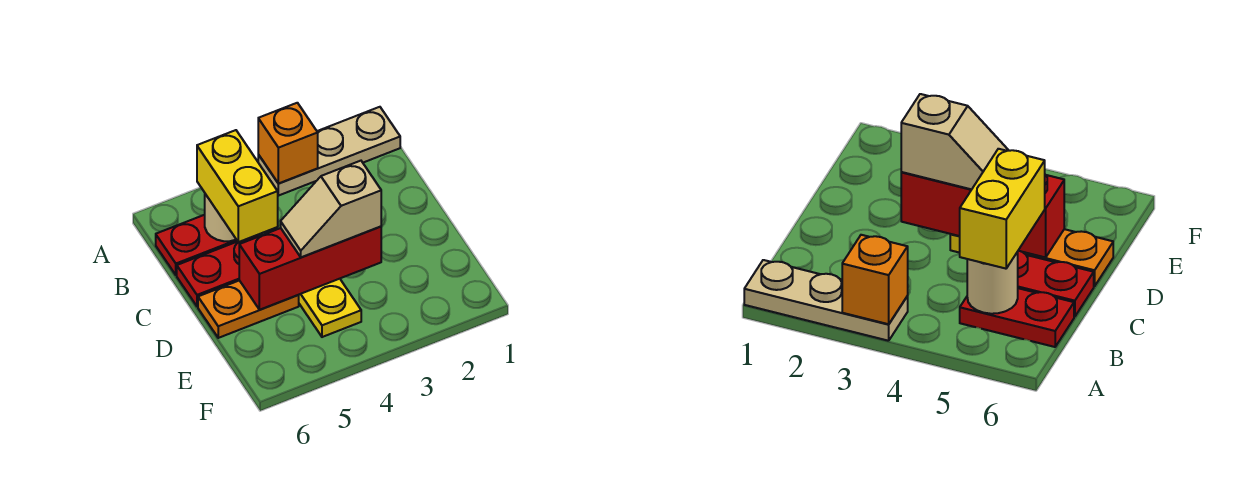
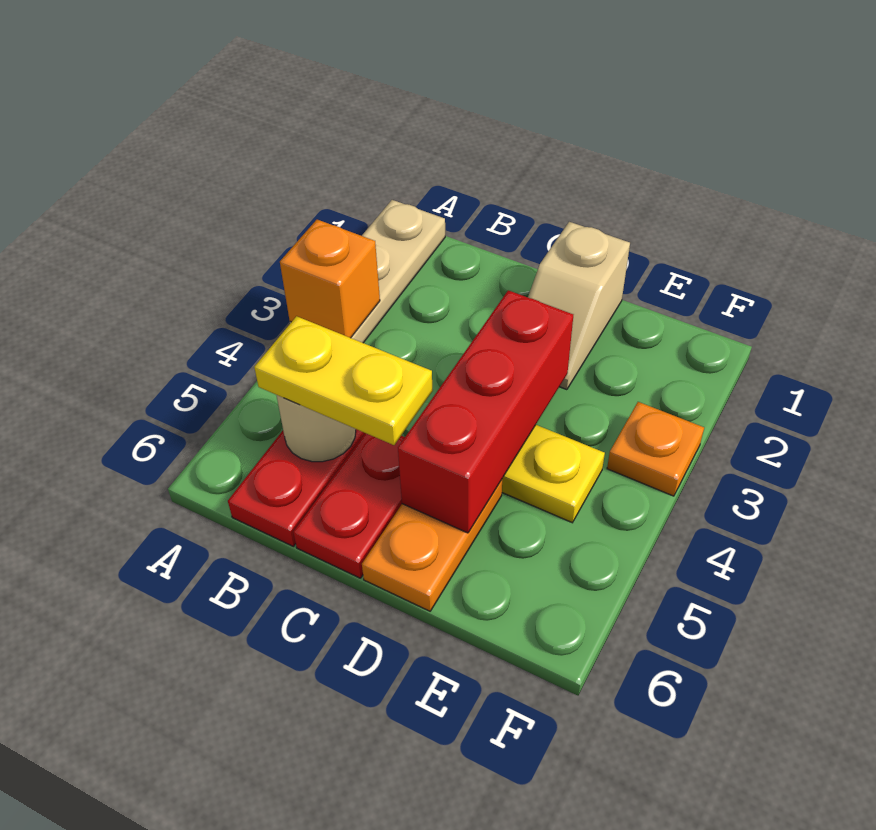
yellow brick B5:C5 level 3 -> yellow plate B5:C5 level 3
tan slope D3:D4 level 3 top 3 -> tan slope D1:D2 level 1 top 1
none -> orange plate F3 level 1

